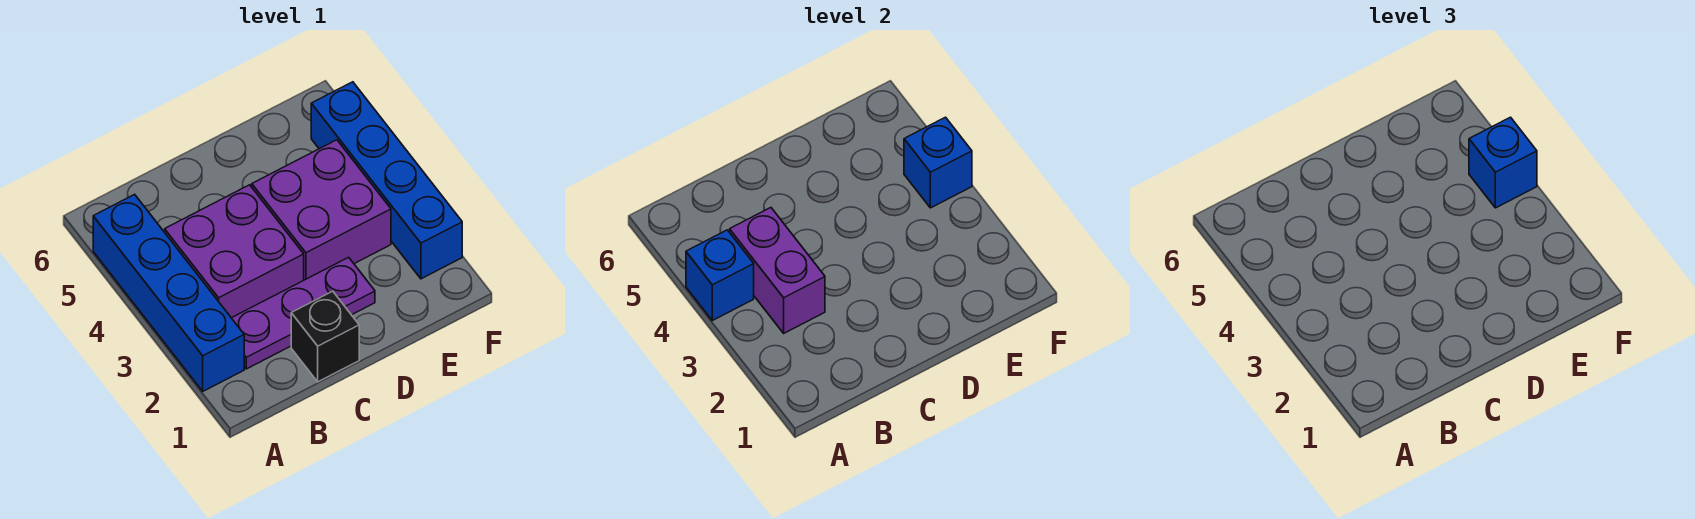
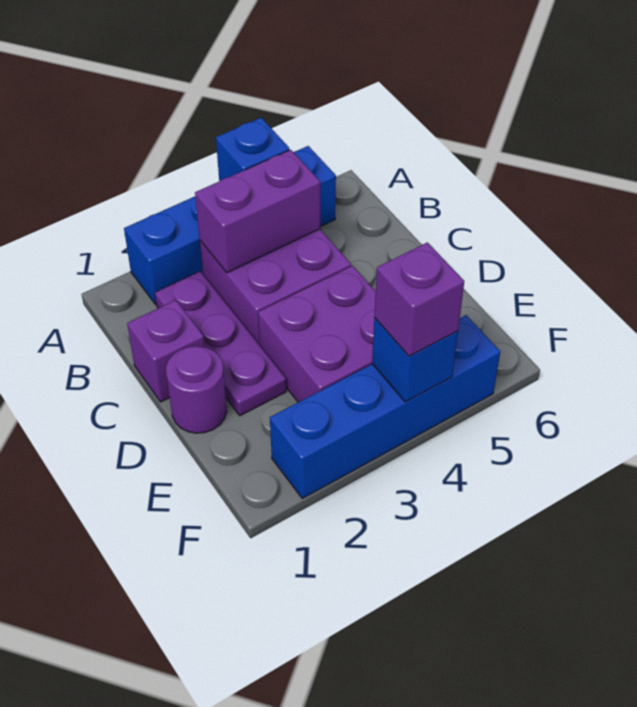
black brick C1 level 1 -> purple brick C1 level 1
none -> purple round brick D1 level 1
blue brick F4 level 3 -> purple brick F4 level 3

